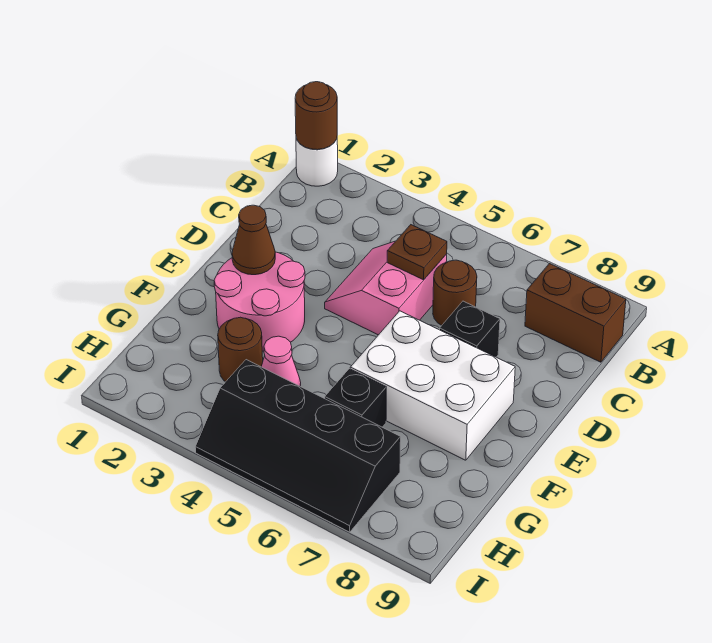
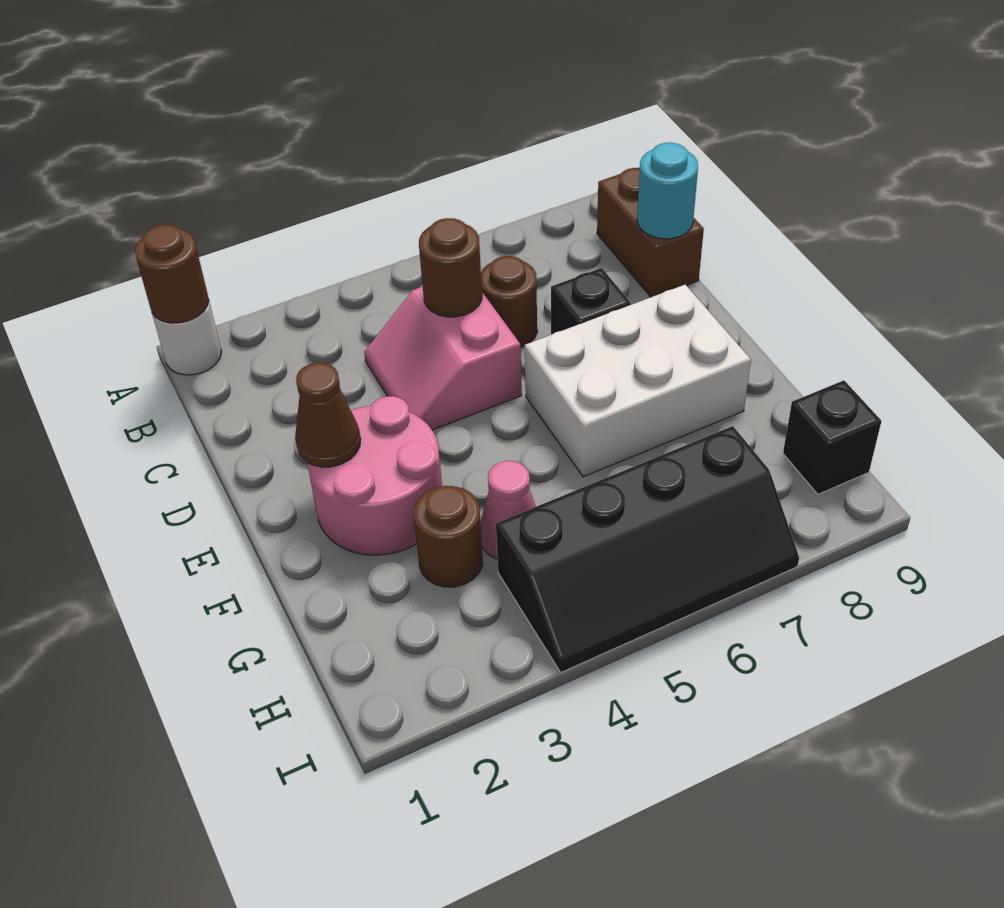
brown brick B8:B9 level 1 -> brown brick B9:C9 level 1
brown plate C5 level 2 -> brown round brick C5 level 2
none -> cyan round brick C9 level 2
black brick G6 level 1 -> black brick H9 level 1

